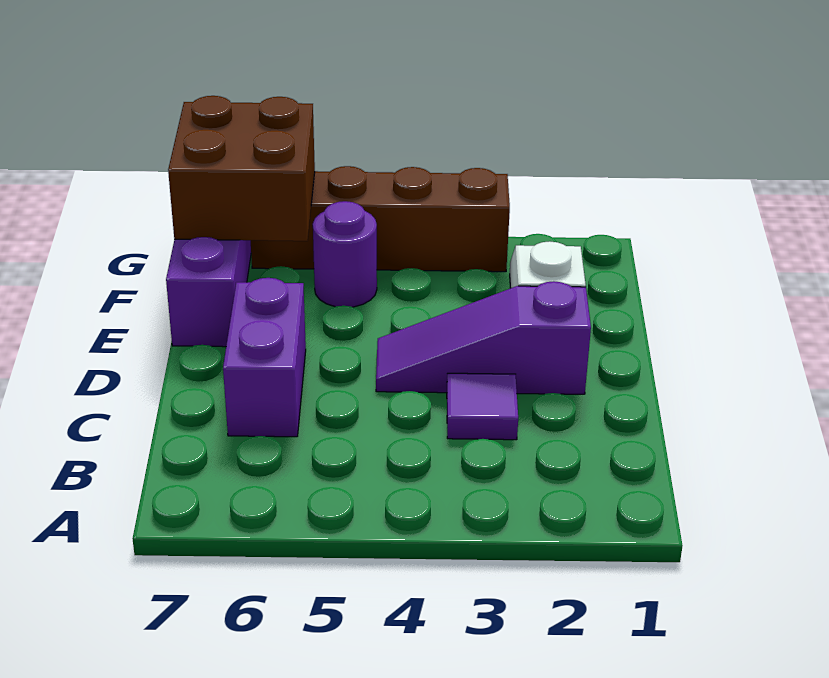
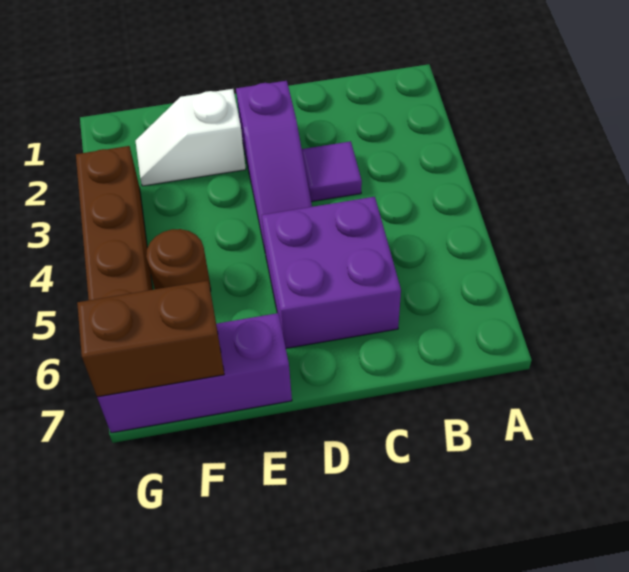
purple brick C6:D6 level 1 -> purple brick C5:D6 level 1
purple round brick F5 level 1 -> brown round brick F5 level 1
brown brick F6:G7 level 2 -> brown brick F7:G7 level 2

